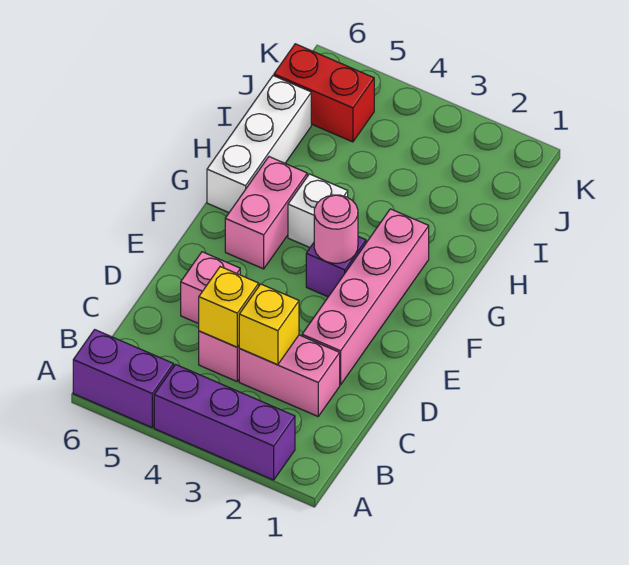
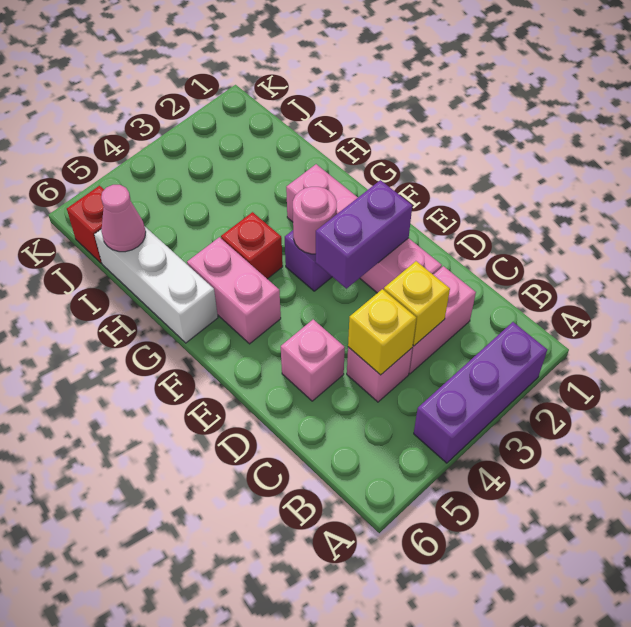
purple brick A5:A6 level 1 -> purple brick E2:E3 level 2
white brick G4 level 1 -> red brick G4 level 1
none -> pink cone I6 level 2
red brick J5:J6 level 1 -> red brick J6 level 1

